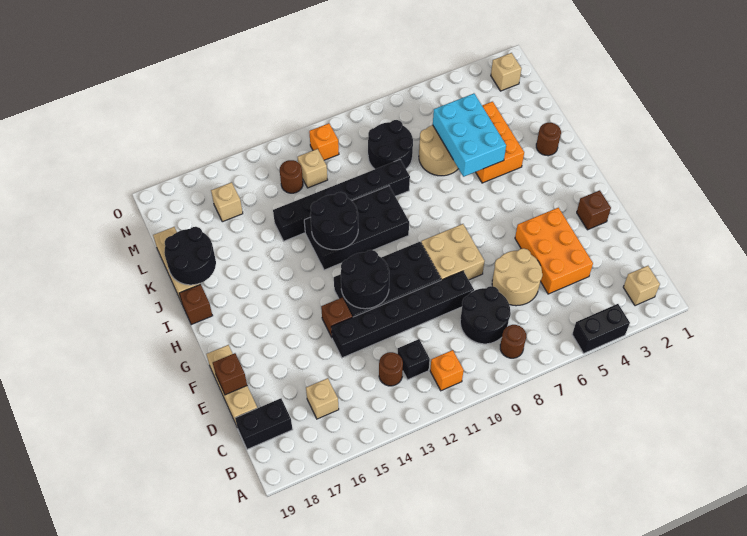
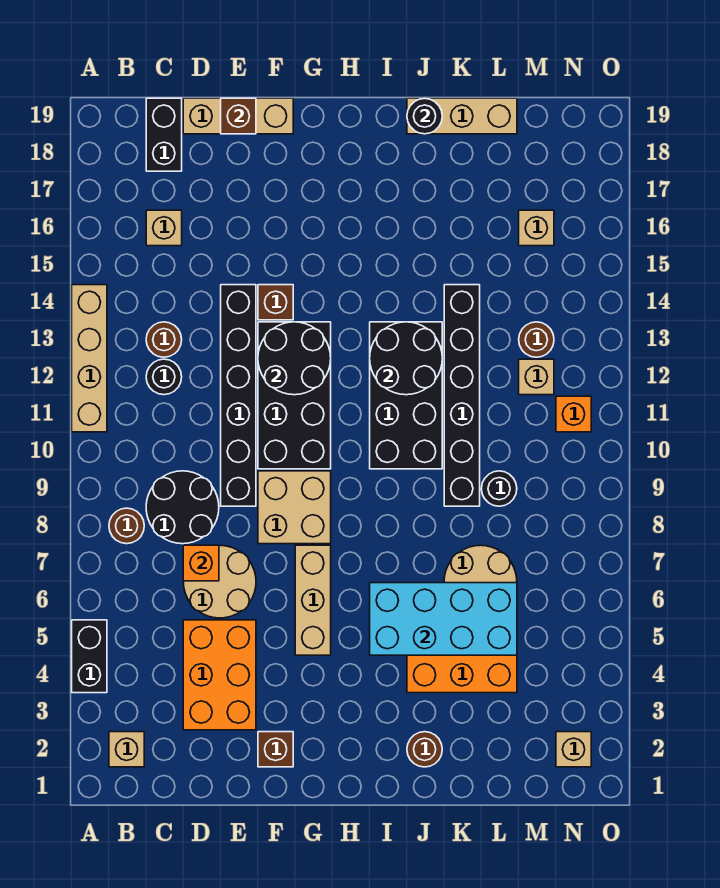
none -> tan brick A11:A14 level 1
orange brick B11 level 1 -> orange brick D7 level 2
black brick C12 level 1 -> black round brick C12 level 1
orange brick D4:F5 level 1 -> orange brick D3:E5 level 1
none -> tan brick G5:G7 level 1
brown brick I19 level 1 -> none
cyan brick J5:L6 level 2 -> cyan brick I5:L6 level 2
black round brick J18:K19 level 2 -> black round brick J19 level 2
black round brick L8:M9 level 1 -> black round brick L9 level 1

